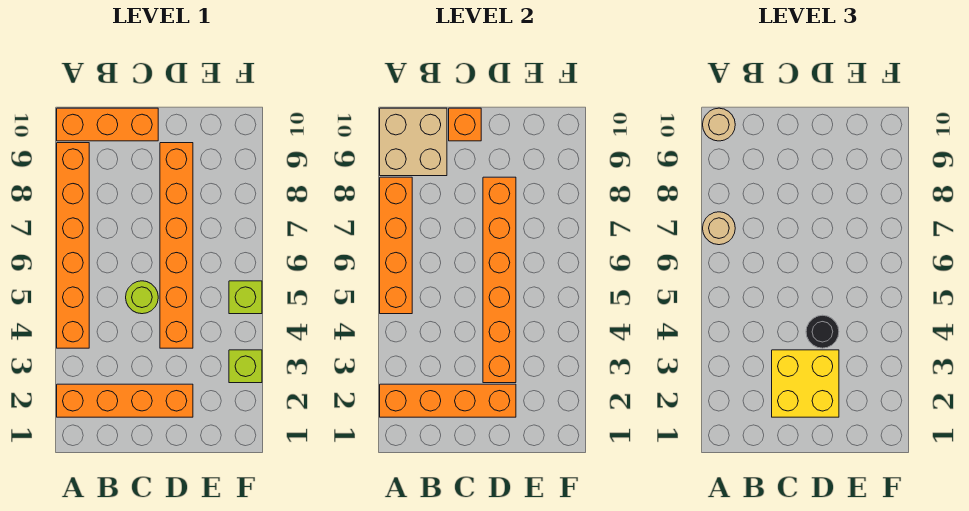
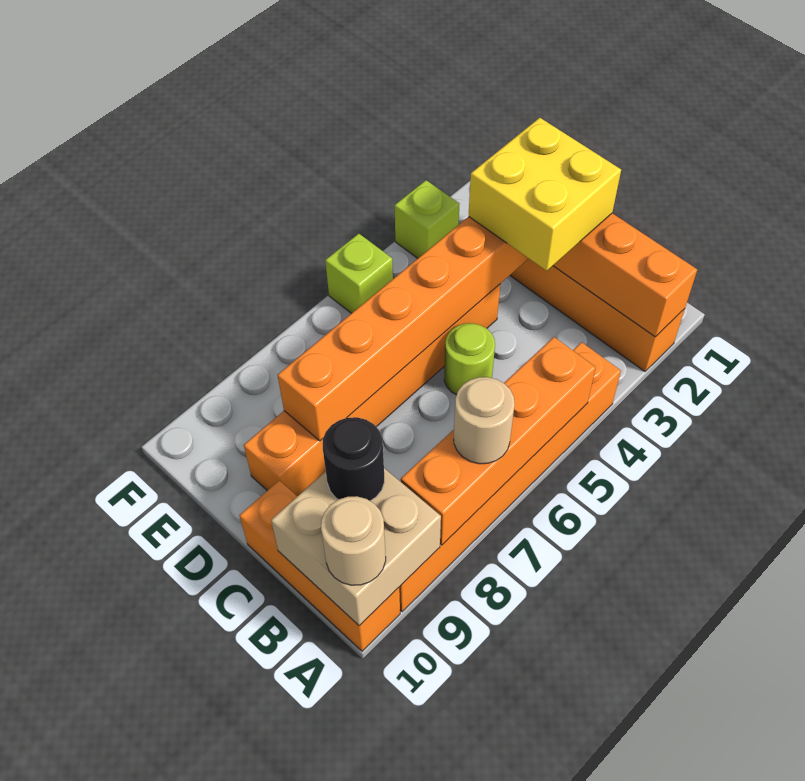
orange brick C10 level 2 -> none
black round brick D4 level 3 -> black round brick B9 level 3

